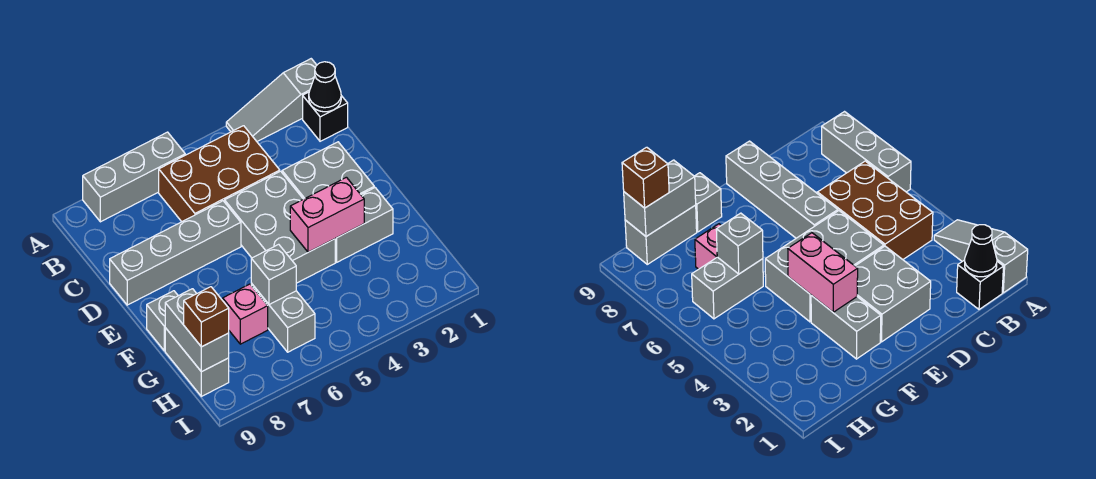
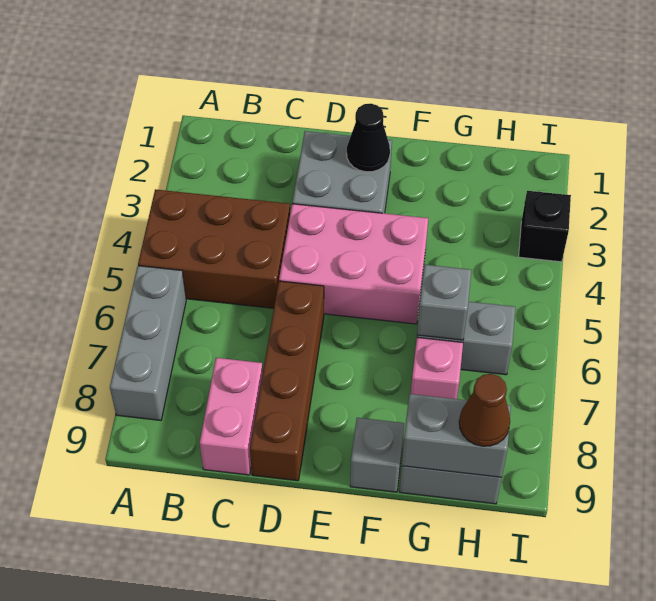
grey slope A1:A3 level 1 top 1 -> none
black brick B1 level 1 -> black brick I3 level 1
black cone B1 level 2 -> black cone E2 level 2
brown brick B4:C6 level 1 -> brown brick A4:C5 level 1
grey brick D4:F5 level 1 -> pink brick D4:F5 level 1
grey brick D6:D9 level 1 -> brown brick D6:D9 level 1
grey brick F2:F3 level 1 -> none
pink brick F3:F4 level 2 -> pink brick C8:C9 level 1
brown brick H9 level 3 -> brown cone H9 level 3

